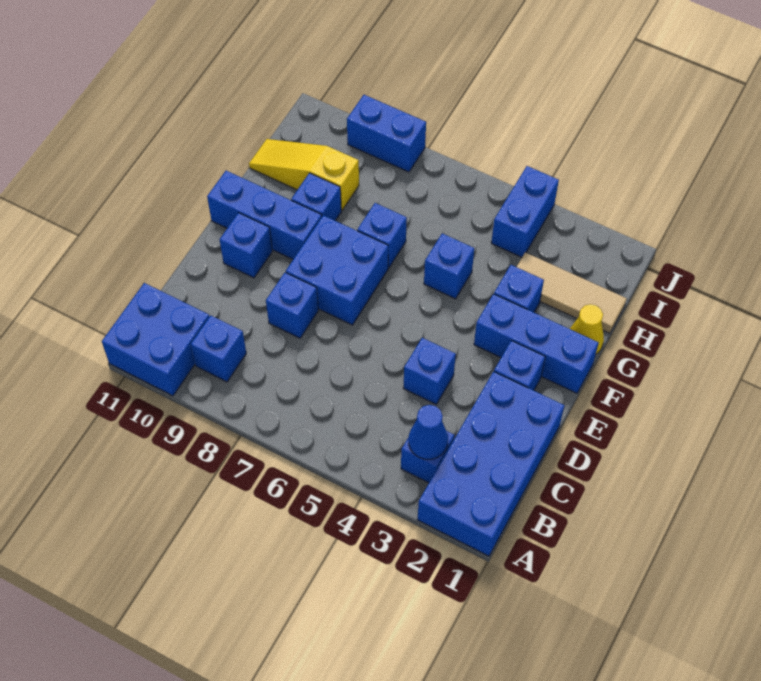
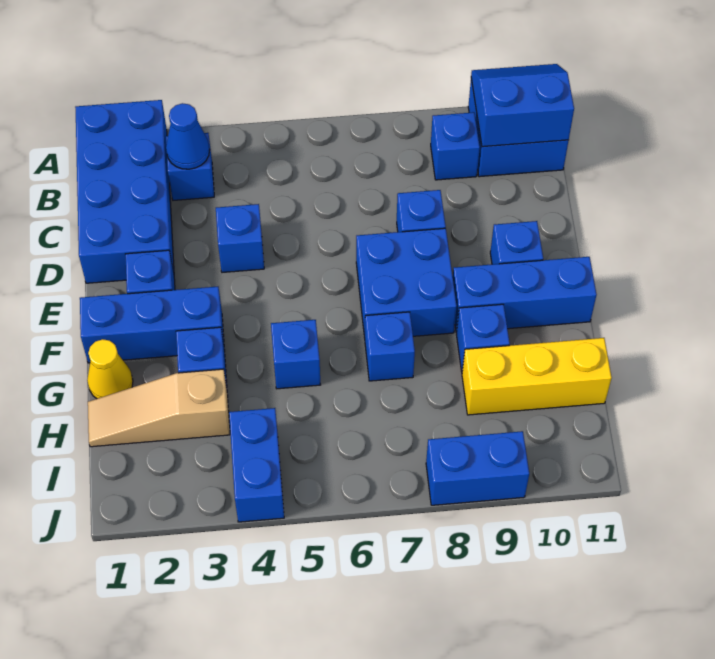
none -> blue slope A10:B11 level 2 top B
tan tile H1:H3 level 1 -> tan slope H1:H3 level 1 top 3
yellow slope H9:H11 level 1 top 9 -> yellow brick H9:H11 level 1

